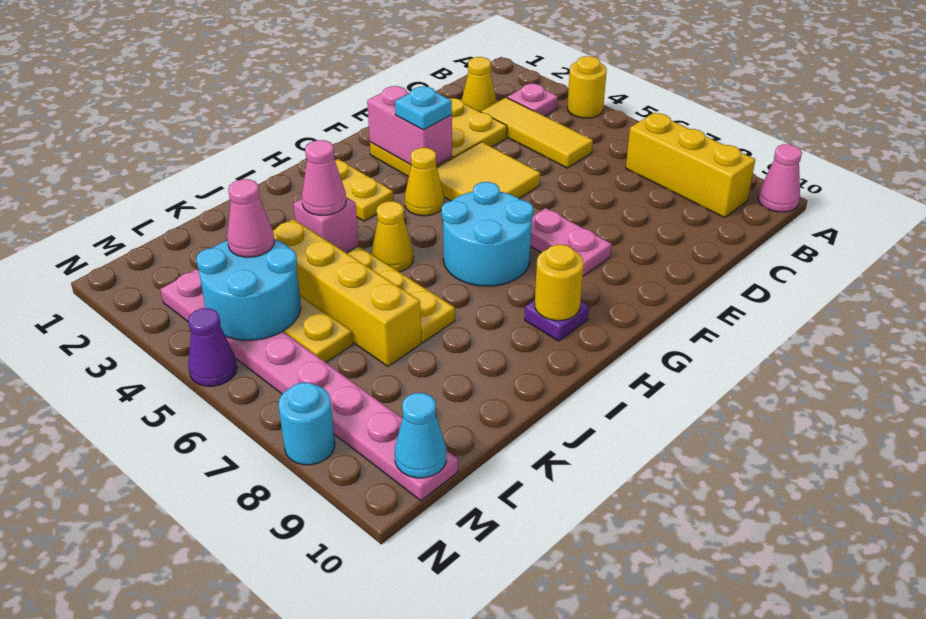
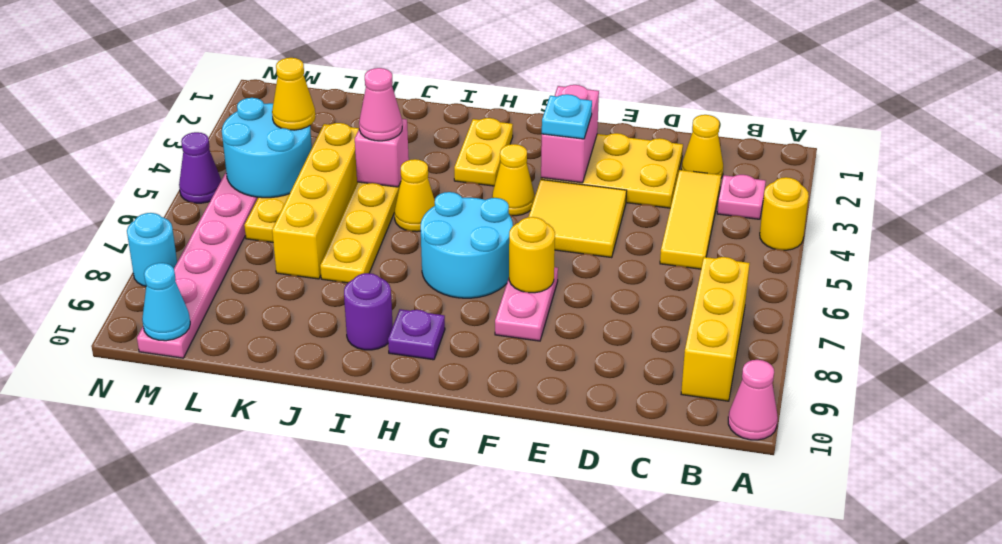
yellow round brick H9 level 2 -> yellow round brick F7 level 2
none -> purple round brick I9 level 1
pink cone L4 level 3 -> yellow cone L4 level 3

